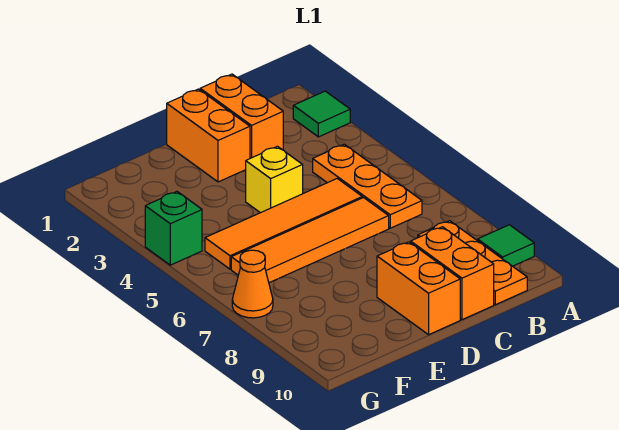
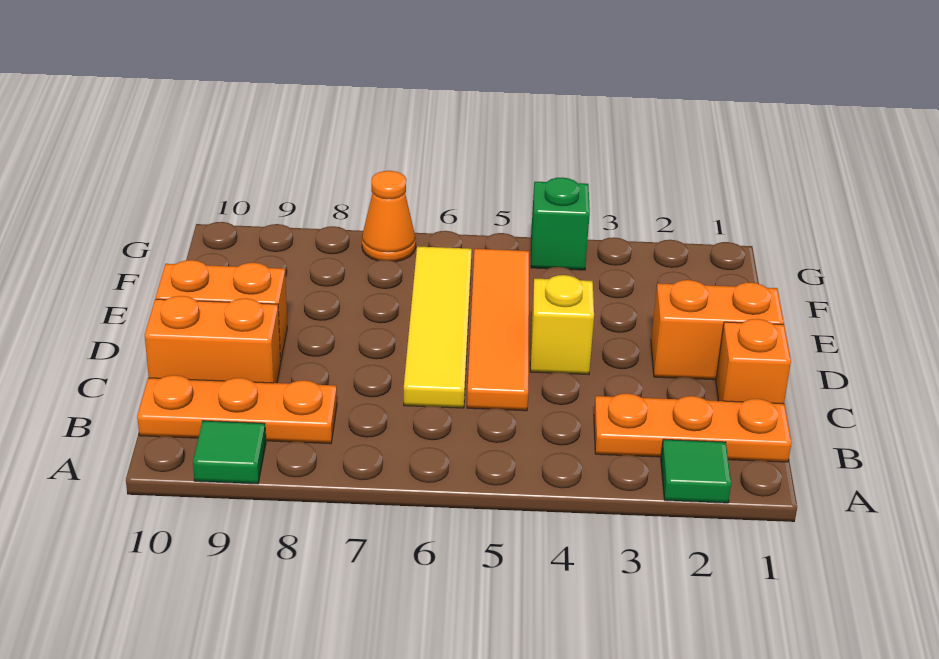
orange plate B4:B6 level 1 -> orange plate B1:B3 level 1
orange brick C1:C2 level 1 -> orange brick C1 level 1
orange tile C6:F6 level 1 -> yellow tile C6:F6 level 1

